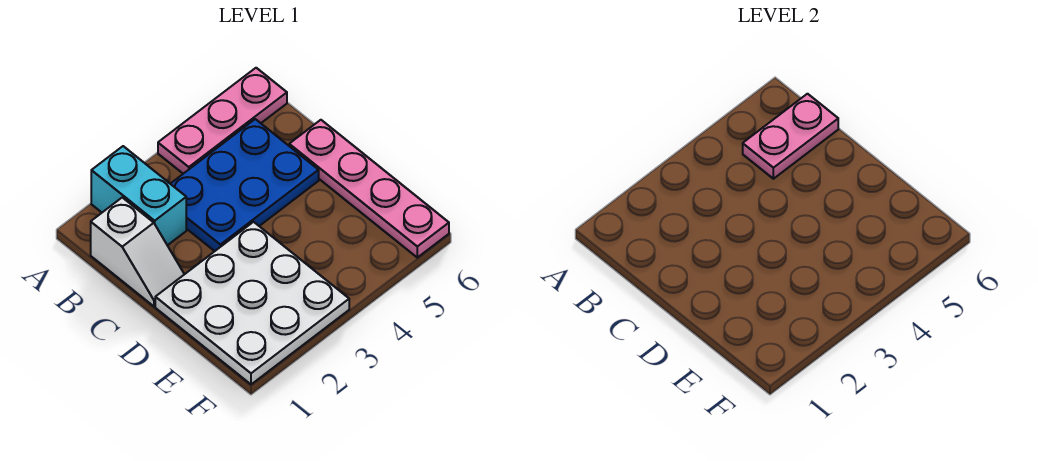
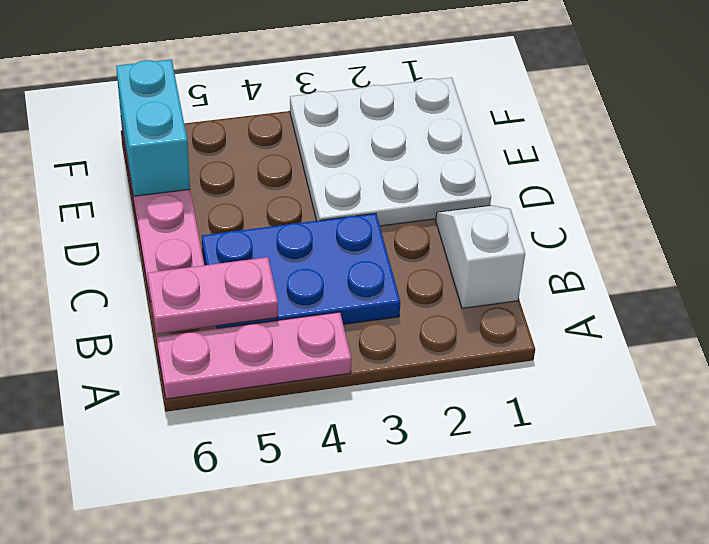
cyan brick A2:B2 level 1 -> cyan brick E6:F6 level 2

